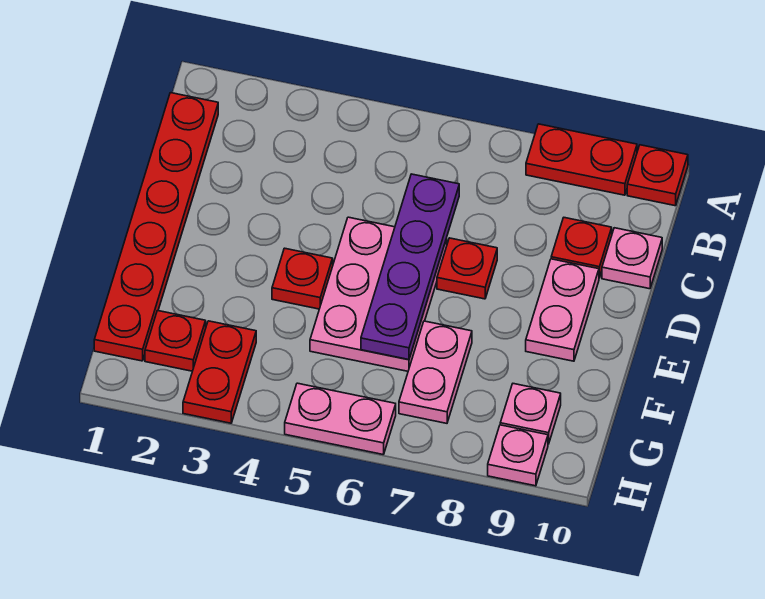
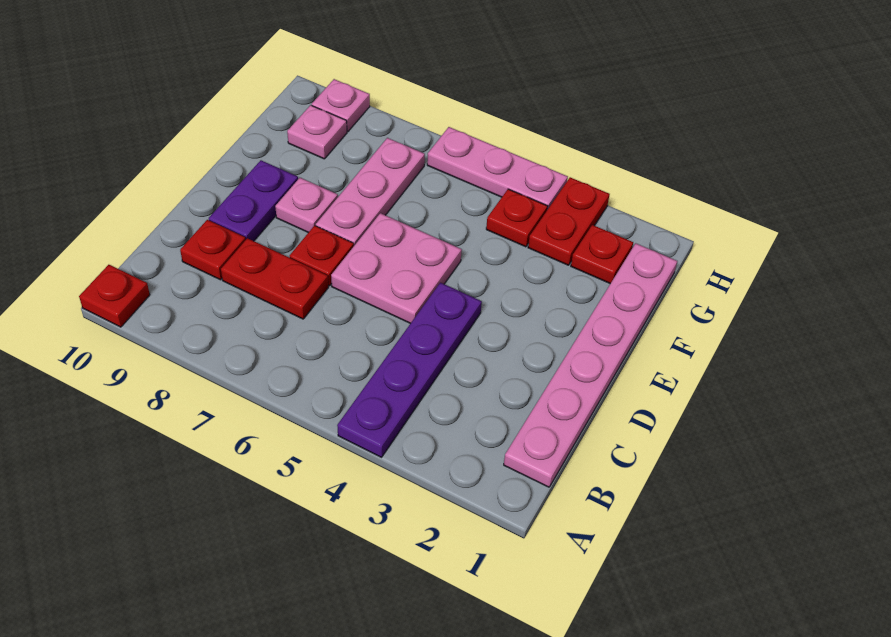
red plate A8:A9 level 1 -> red plate C7:C8 level 1
red plate B1:G1 level 1 -> pink plate B1:G1 level 1
purple plate C6:F6 level 2 -> purple plate A4:D4 level 1
pink plate C10 level 1 -> pink plate E8 level 1
pink plate D5:F6 level 1 -> pink plate D5:E6 level 1
pink plate D9:E9 level 1 -> purple plate D9:E9 level 1
red plate E4 level 1 -> red plate G4 level 1
pink plate F7:G7 level 1 -> pink plate E7:G7 level 1
pink plate H5:H6 level 1 -> pink plate H4:H6 level 1

